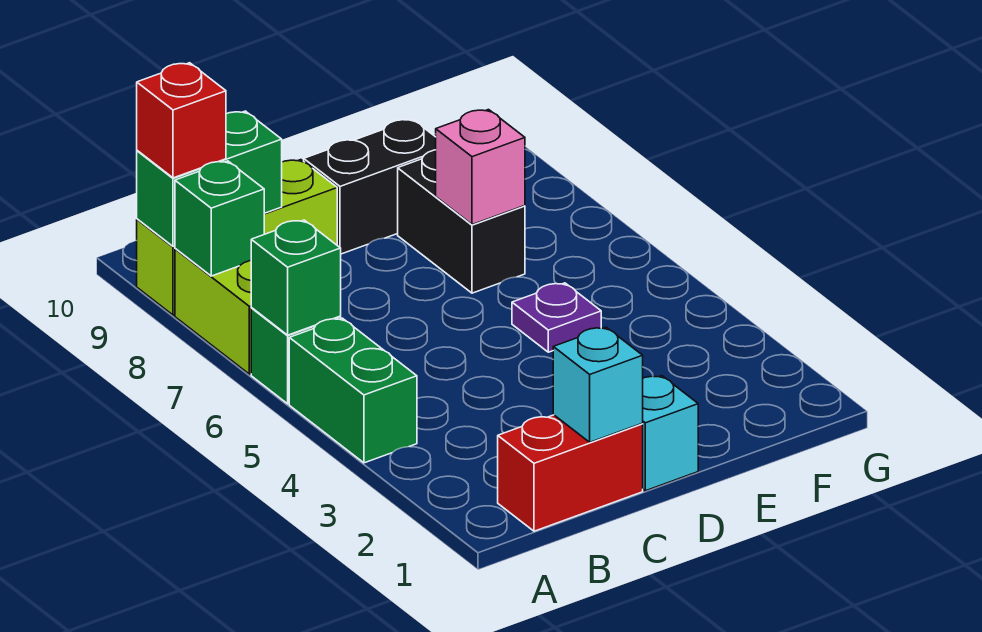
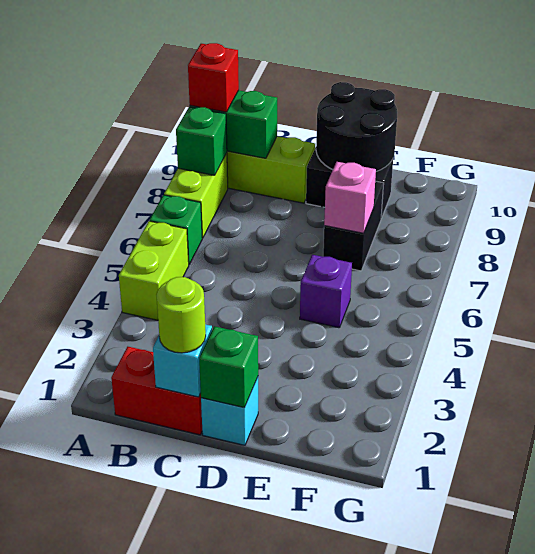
green brick A4:A5 level 1 -> lime brick A4:A5 level 1
green brick A6 level 2 -> green brick D1 level 2
none -> lime round brick C1 level 3
none -> black round brick D9:E10 level 2
purple plate E5 level 1 -> purple brick E5 level 1

